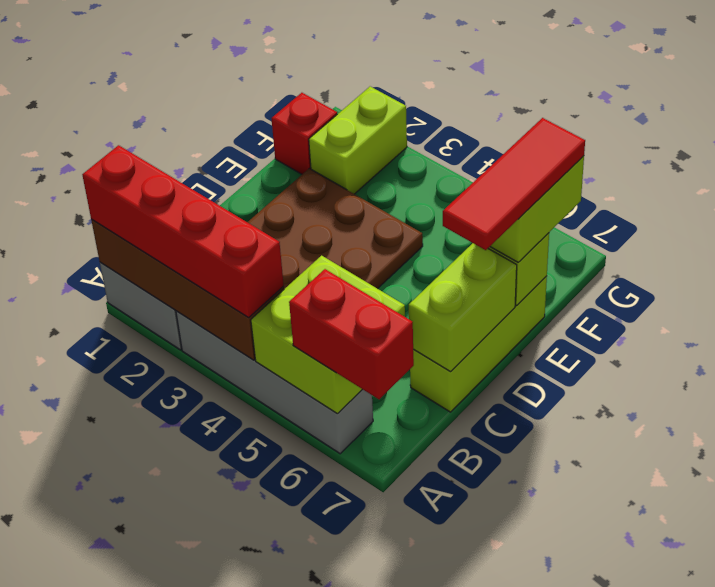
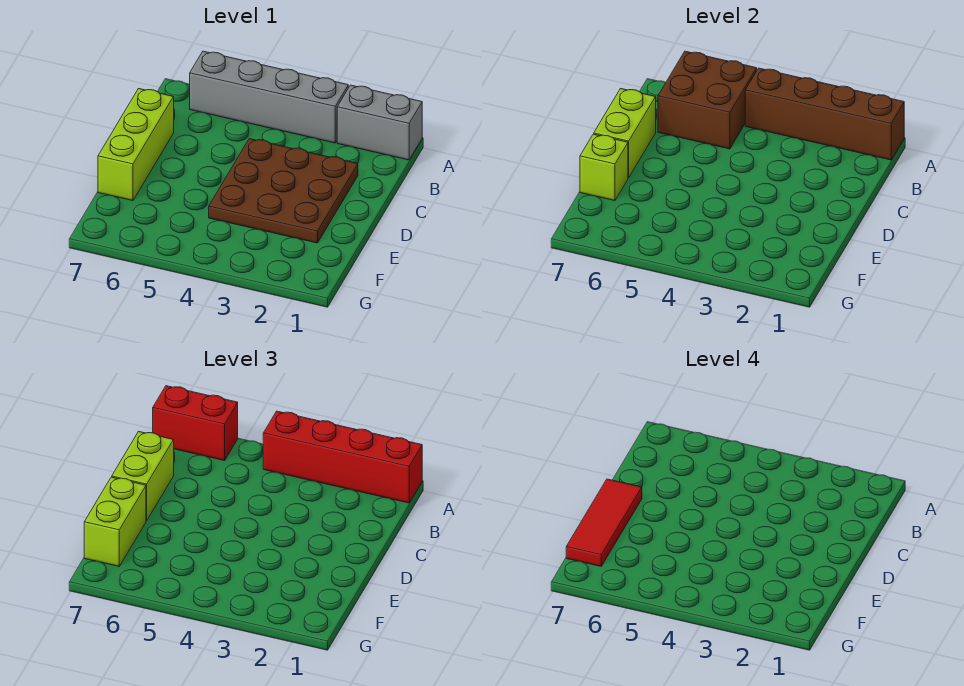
lime brick A5:B6 level 2 -> brown brick A5:B6 level 2
red brick F1 level 1 -> none
lime brick F2:G2 level 1 -> lime brick C7:D7 level 3

